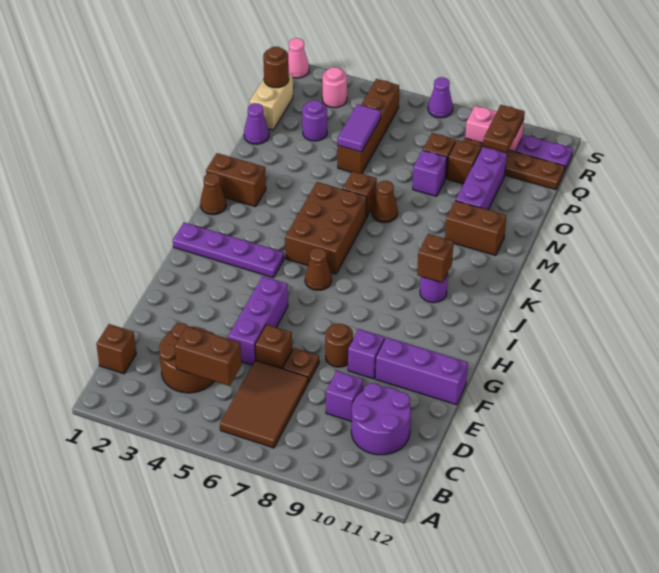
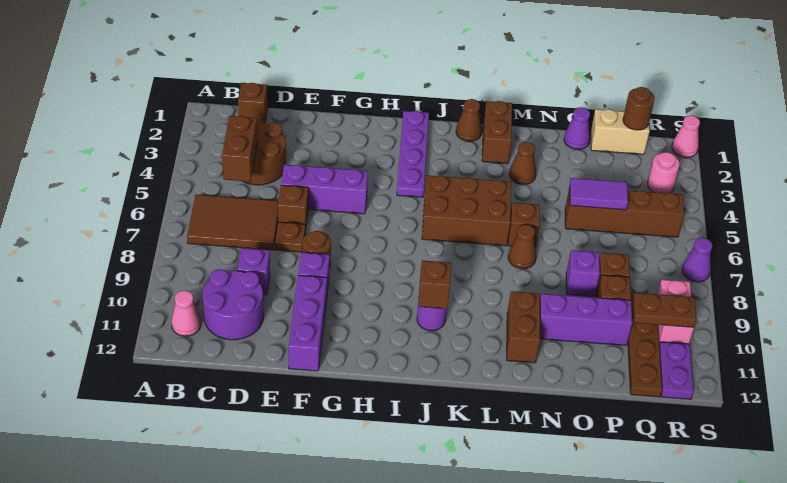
none -> pink cone B11 level 1
brown cone I6 level 1 -> brown cone M3 level 1
purple round brick P3 level 1 -> none

